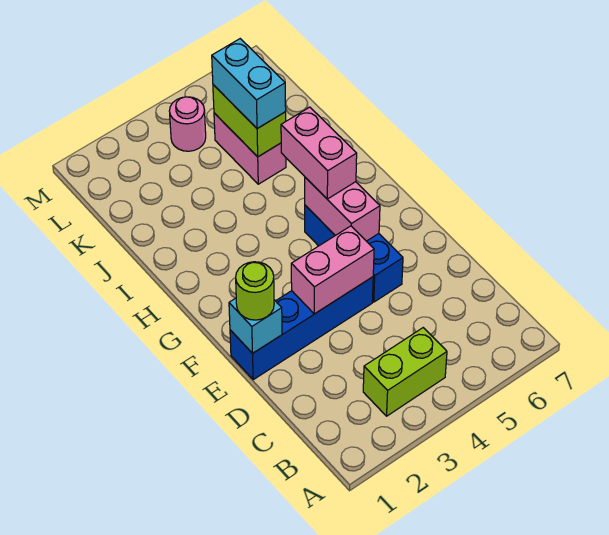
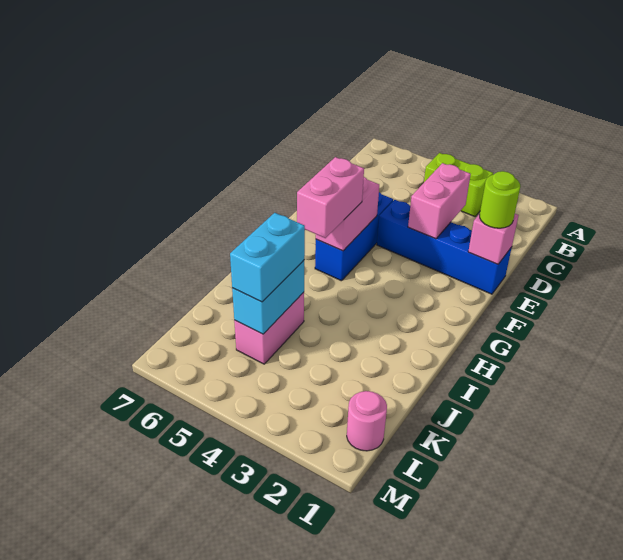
cyan brick E1 level 2 -> pink brick E1 level 2
pink brick E3:E4 level 2 -> pink brick D3:E3 level 2
lime brick J5:K5 level 2 -> cyan brick J5:K5 level 2
pink round brick L4 level 1 -> pink round brick L1 level 1

